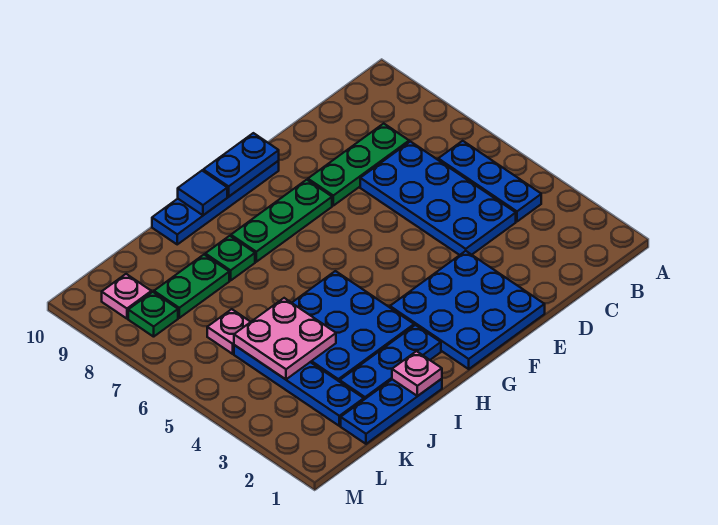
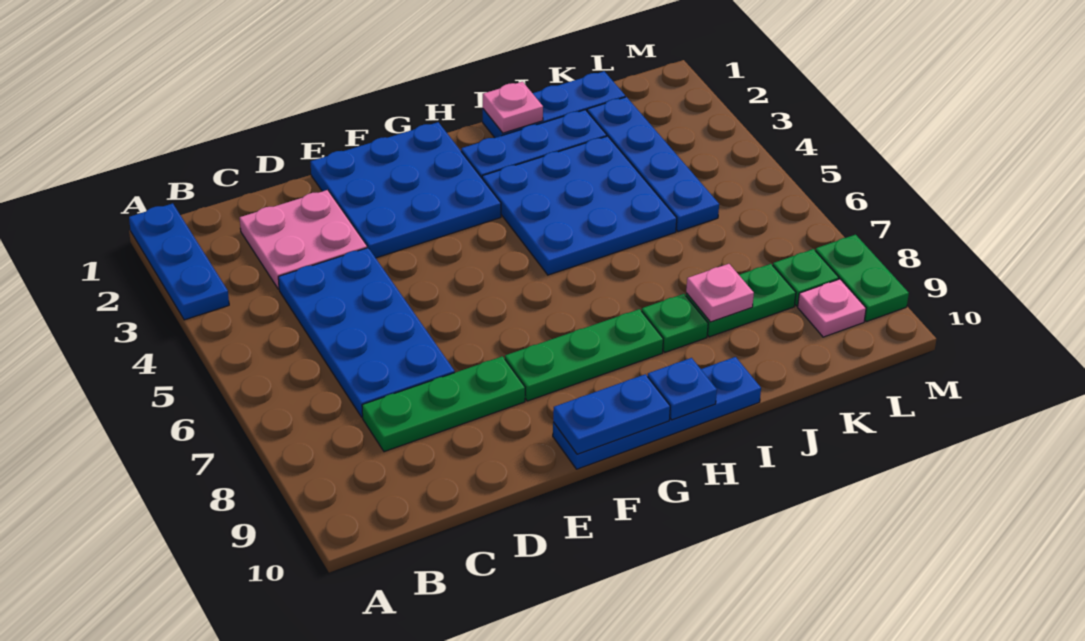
blue plate B4:B6 level 1 -> blue plate A1:A3 level 1
blue tile H10 level 2 -> blue plate H10 level 2
pink plate J4:K5 level 2 -> pink plate C2:D3 level 1
pink plate K6 level 1 -> pink plate J8 level 2
none -> green plate M8:M9 level 1

